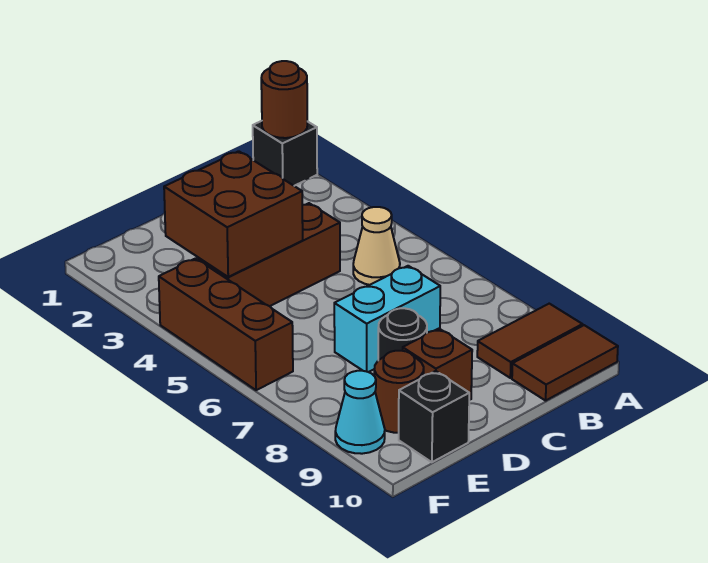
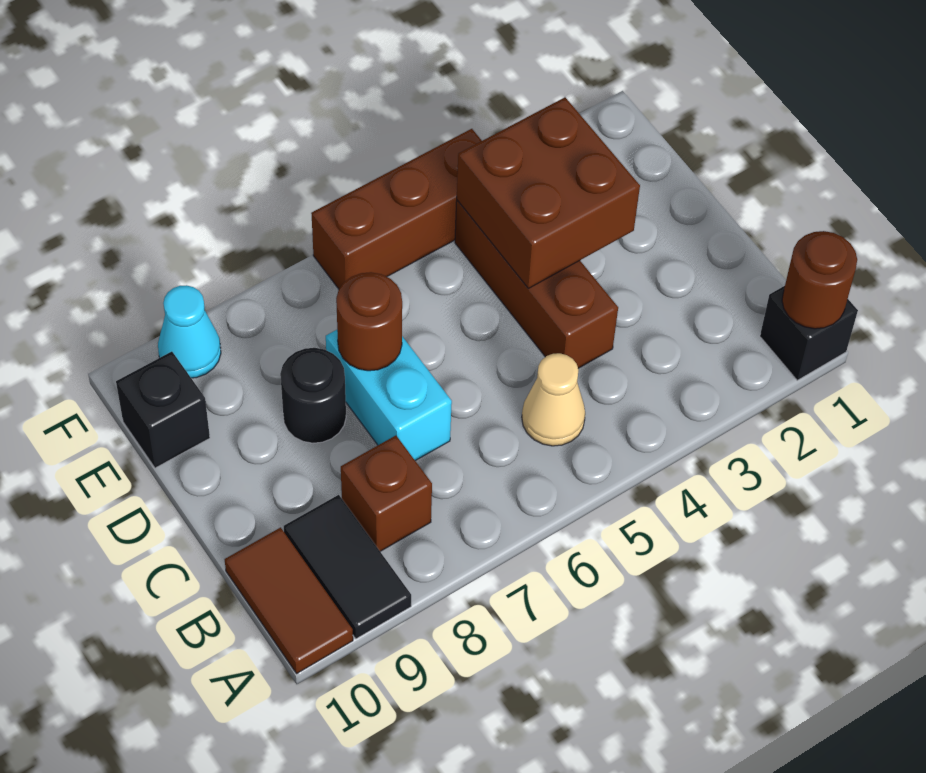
brown tile A9:B9 level 1 -> black tile A9:B9 level 1
brown brick D9 level 1 -> brown brick B8 level 1
brown round brick E9 level 1 -> brown round brick D7 level 2

